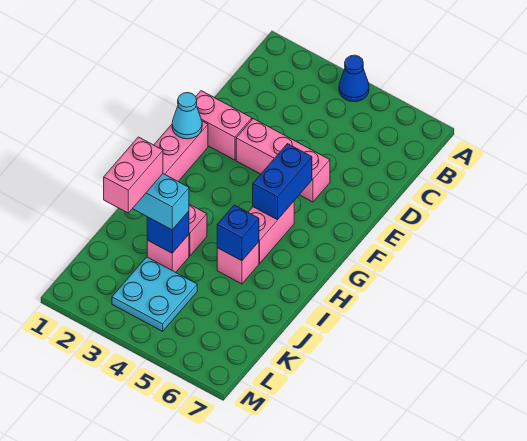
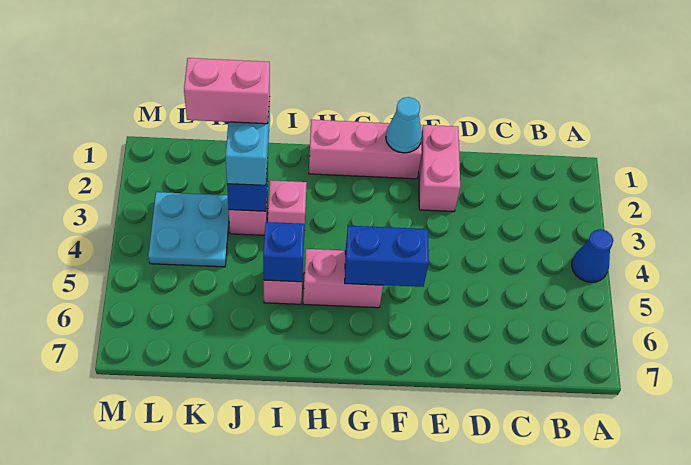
pink brick E3:E5 level 1 -> none

